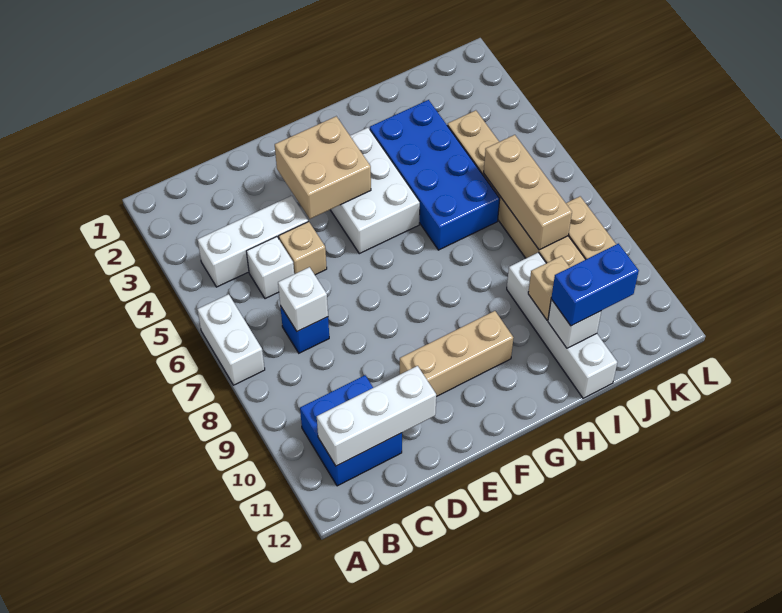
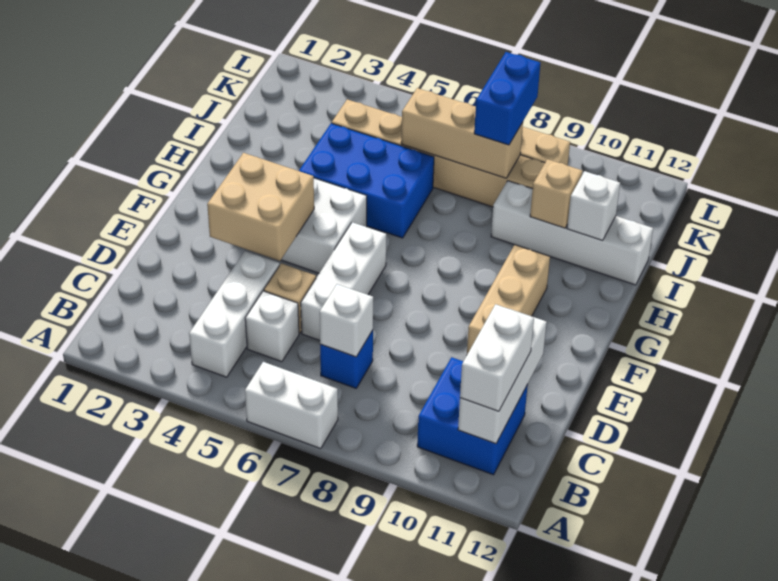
none -> white brick B11:C11 level 3
none -> white brick D6:F6 level 1
blue brick H3:I6 level 1 -> blue brick H4:I6 level 1
blue brick I11:J11 level 3 -> blue brick J8:K8 level 3

